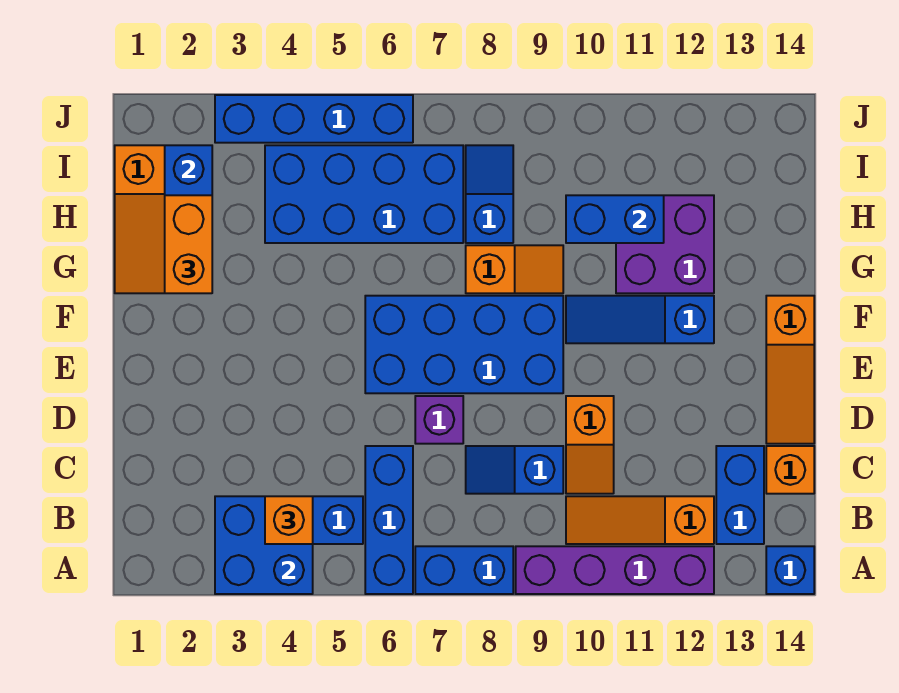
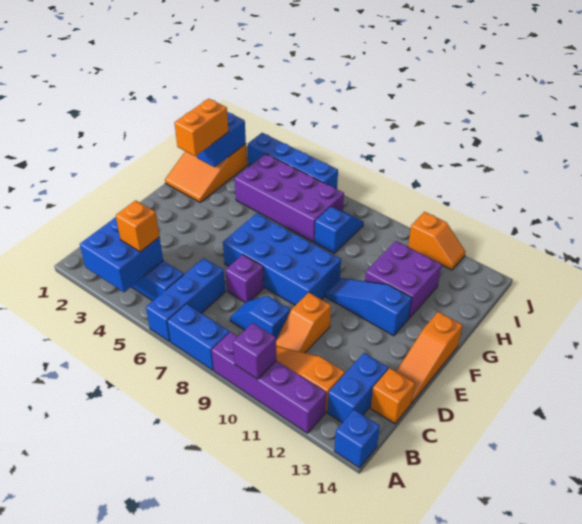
none -> purple brick A10 level 2
orange slope G8:G9 level 1 top 8 -> orange slope J11:J12 level 1 top 11
blue brick H4:I7 level 1 -> purple brick H4:I7 level 1
blue brick H10:H11 level 2 -> none

